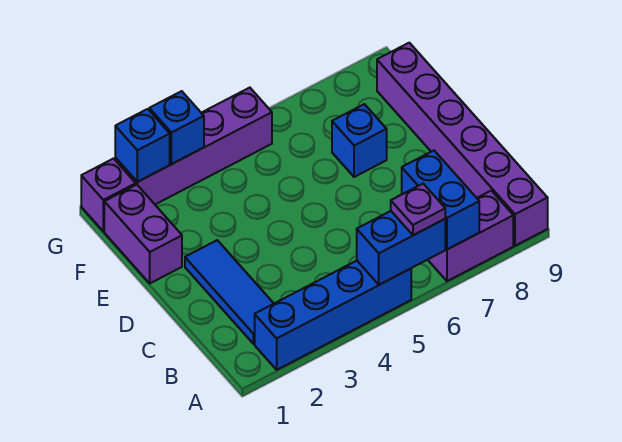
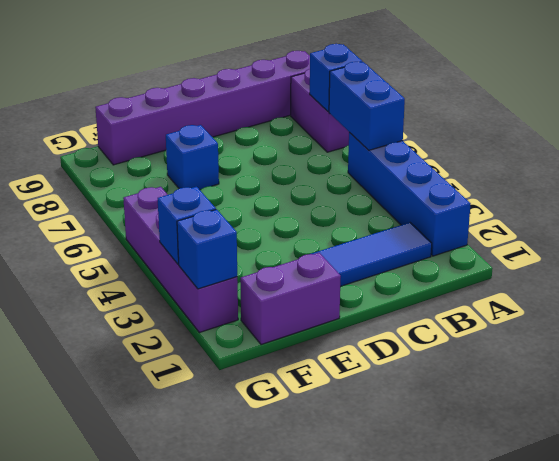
purple plate A6 level 3 -> none
blue brick A7:B7 level 2 -> blue brick A7 level 2
purple brick G1 level 1 -> none

